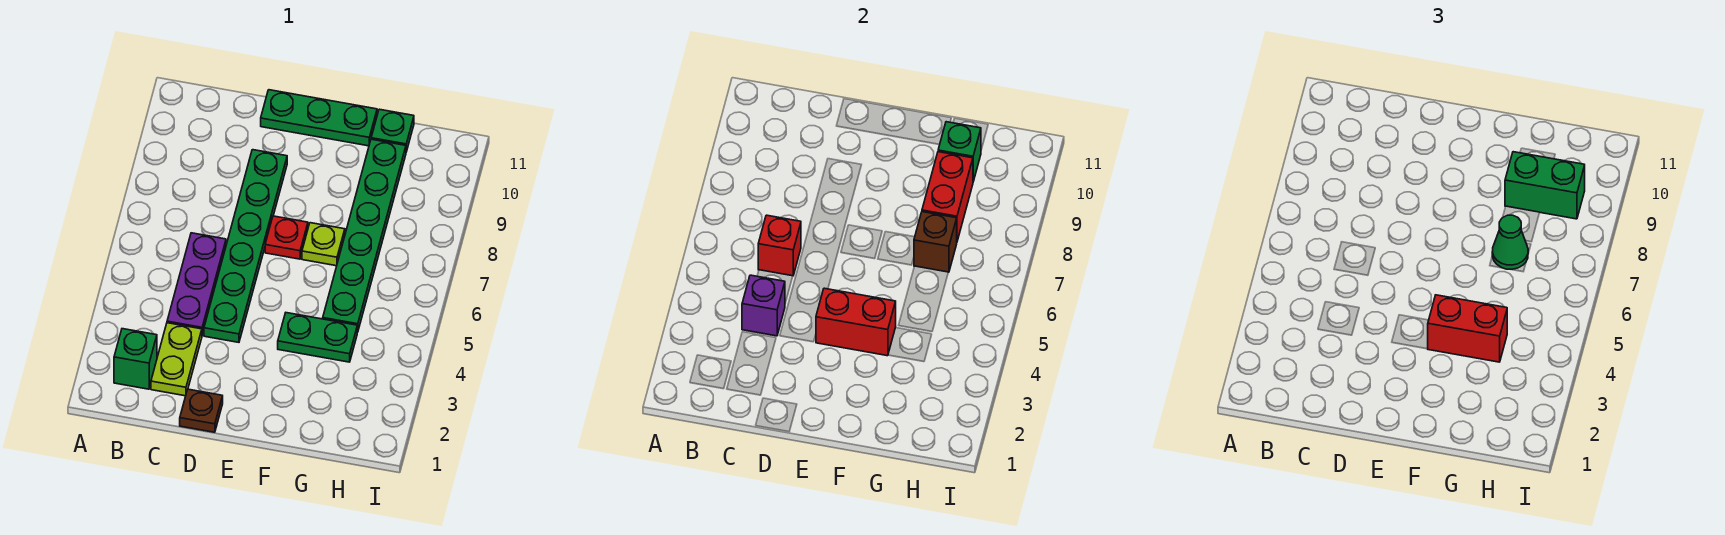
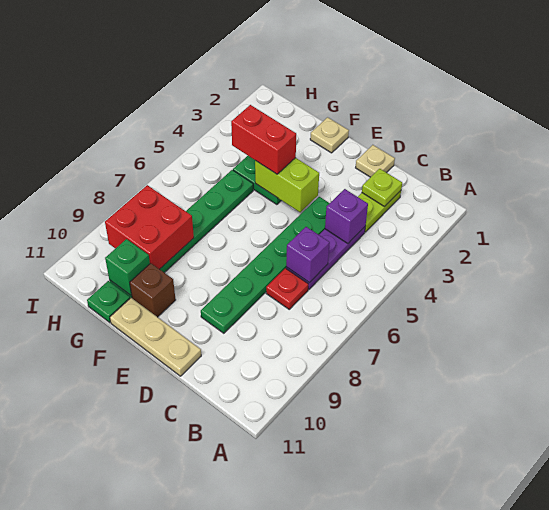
green brick B2 level 1 -> none
red brick C6 level 2 -> purple brick C6 level 2
brown plate D1 level 1 -> tan plate D1 level 1
green plate D11:F11 level 1 -> tan plate D11:F11 level 1
red brick E4:F4 level 2 -> lime brick E4:F4 level 2
red plate E7 level 1 -> red plate C7 level 1
none -> tan plate F1 level 1
lime plate F7 level 1 -> lime plate C2 level 2
brown brick G7 level 2 -> brown brick F10 level 1
green cone G7 level 3 -> none
red brick G8:G9 level 2 -> red brick G8:H9 level 2
green brick G9:H9 level 3 -> none

